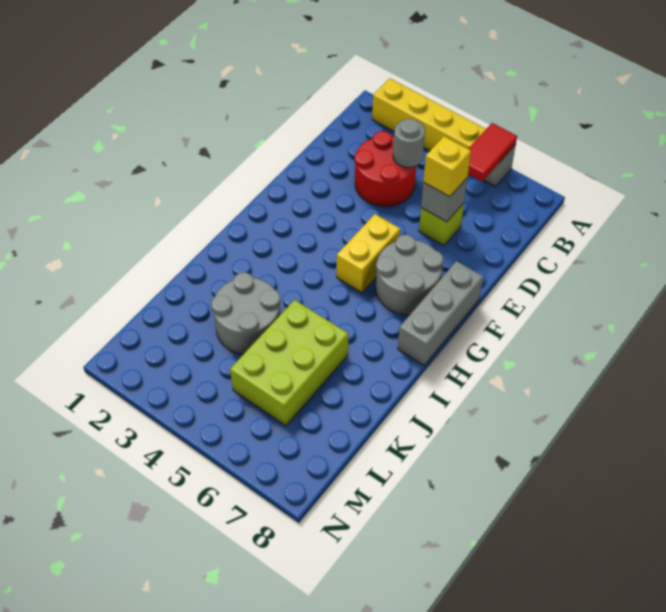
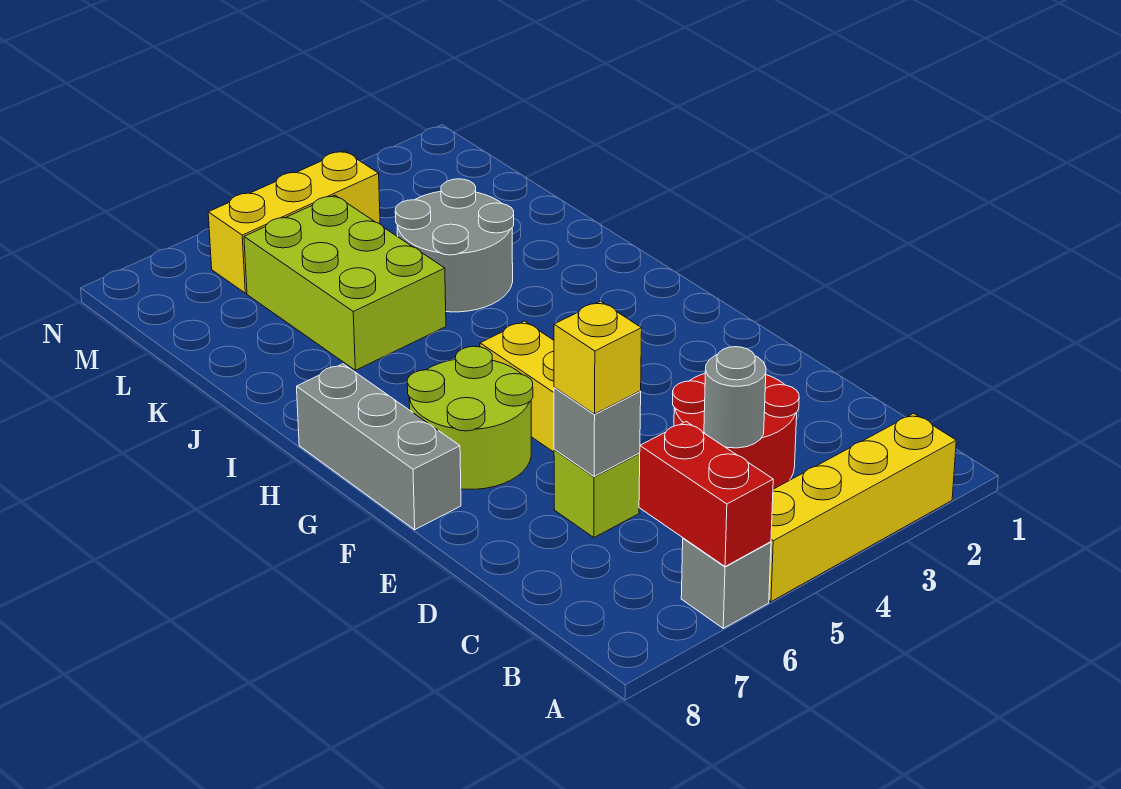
red tile A6:B6 level 2 -> red brick A6:B6 level 2
grey round brick F6:G7 level 1 -> lime round brick F6:G7 level 1
none -> yellow brick M4:M6 level 1

